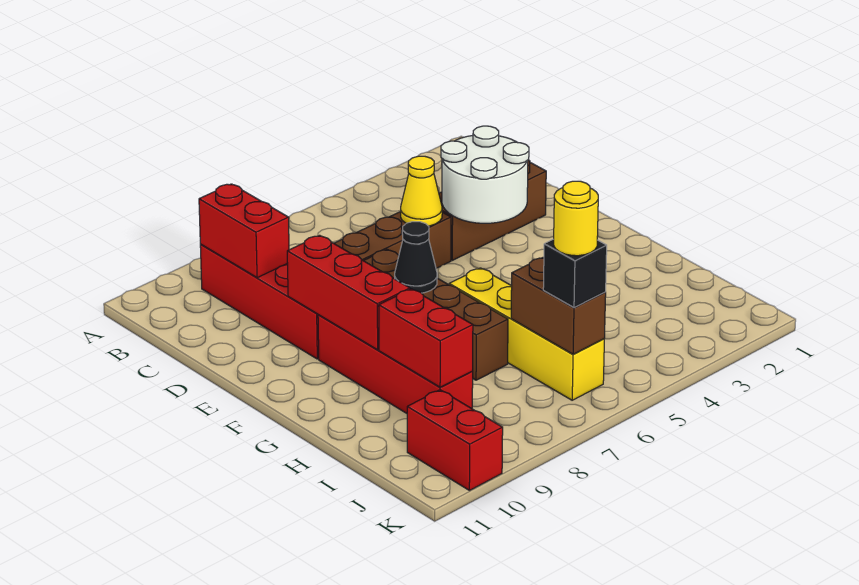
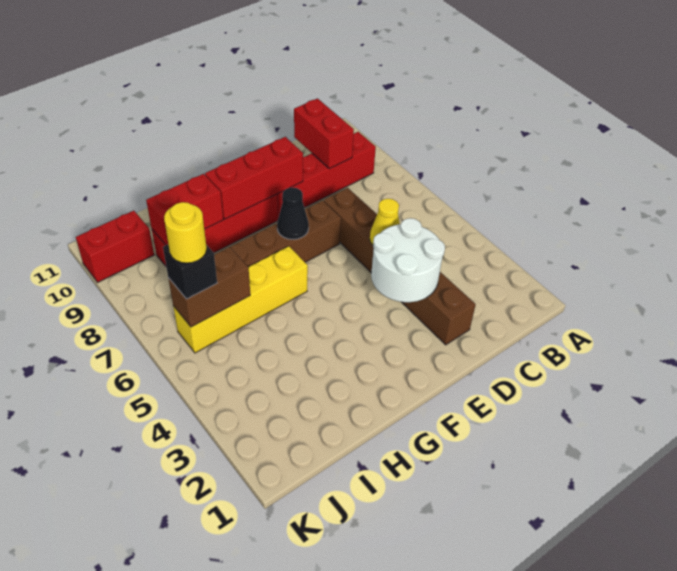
red brick B9:C9 level 2 -> red brick C9:C10 level 2

